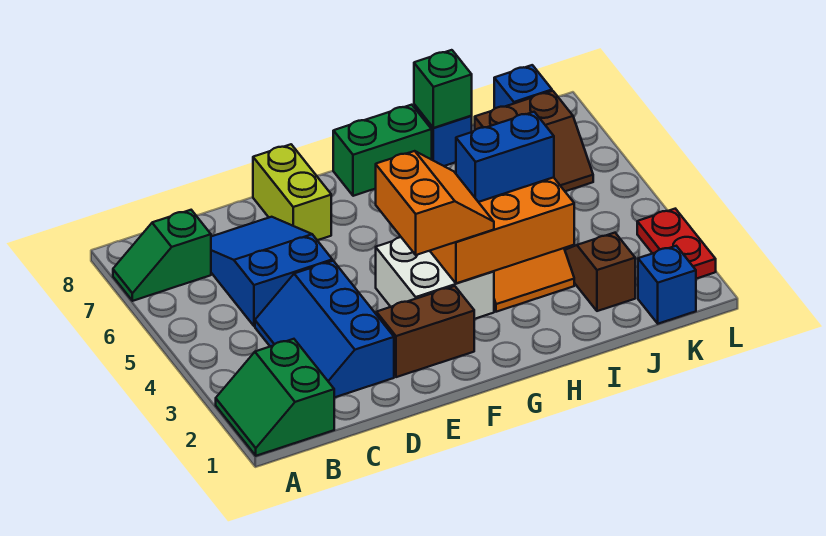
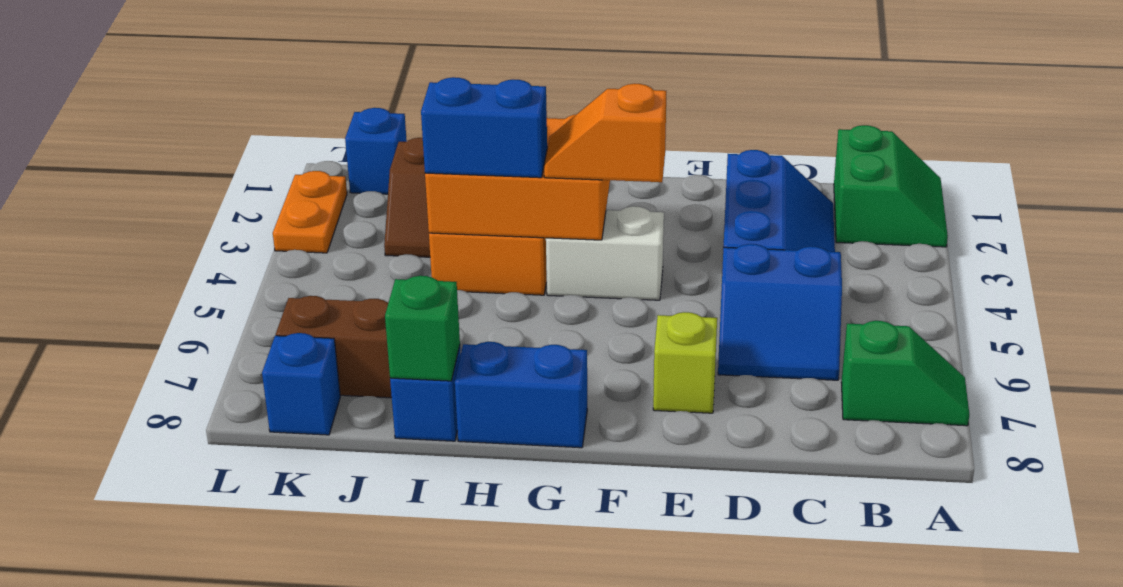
blue slope C5:D7 level 1 top 5 -> blue slope C5:D6 level 1 top 5
brown brick E2:F2 level 1 -> none
lime brick E7:E8 level 1 -> lime brick E7 level 1
white brick F3:G4 level 1 -> white brick F4:G4 level 1
orange slope F3:G4 level 3 top F -> orange slope F4:G4 level 3 top F
green brick G8:H8 level 1 -> blue brick G8:H8 level 1
red plate L2:L3 level 1 -> orange plate L2:L3 level 1

